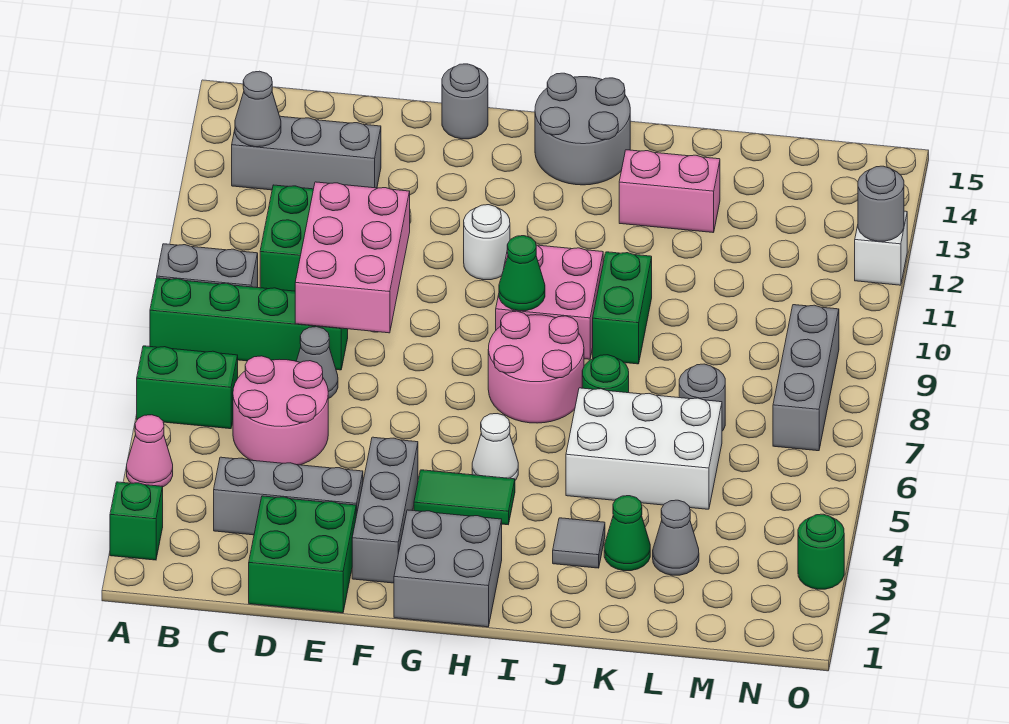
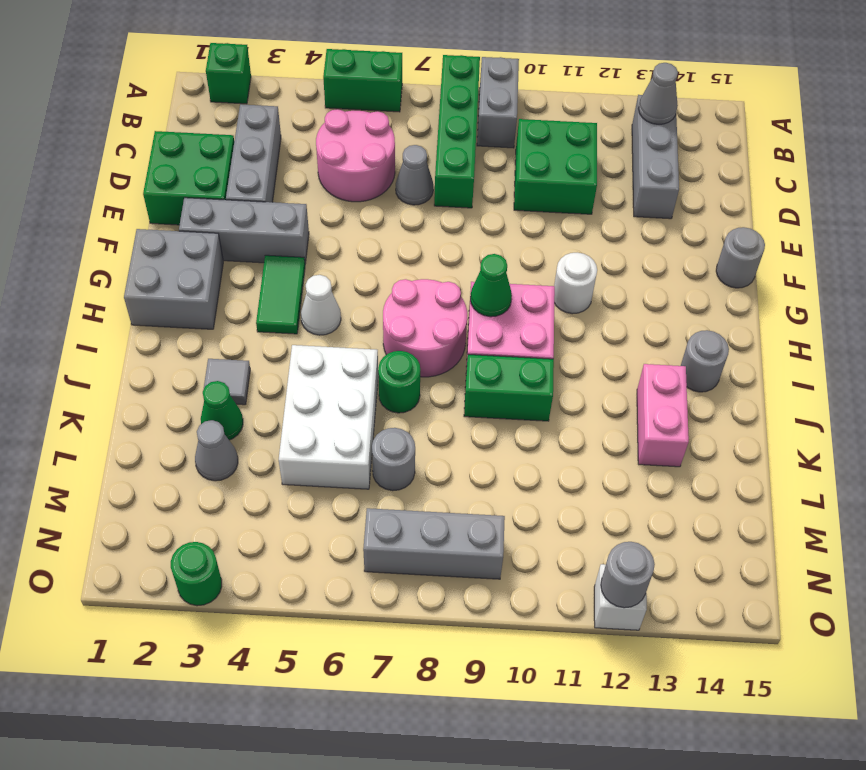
pink cone A4 level 1 -> none
green brick A6:B6 level 1 -> green brick A5:A6 level 1
pink brick D8:E10 level 2 -> none
grey round brick H14:I15 level 1 -> grey round brick I14 level 1

